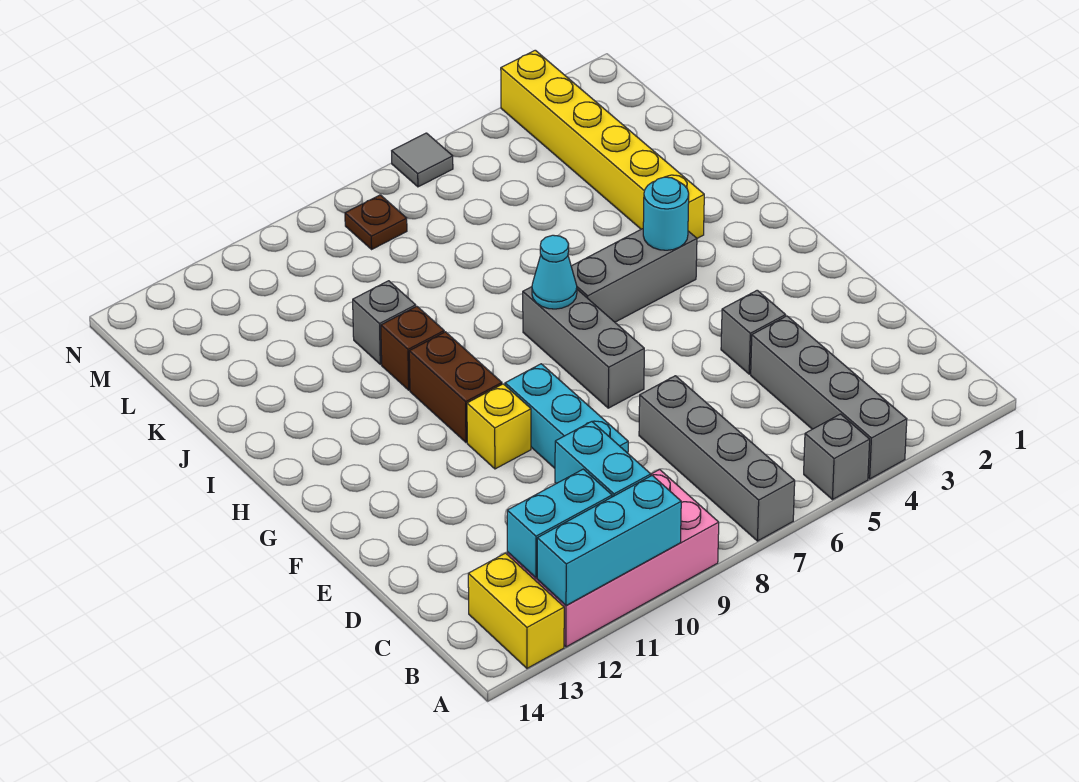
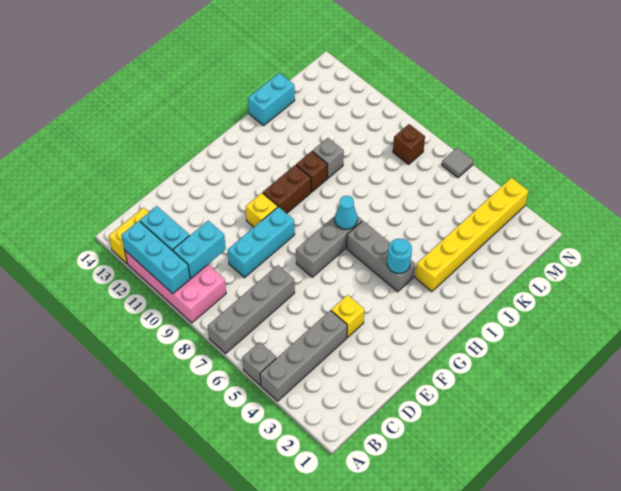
grey brick E4 level 1 -> yellow brick E4 level 1
none -> cyan brick J14:K14 level 1
brown plate M8 level 1 -> brown brick M8 level 1

